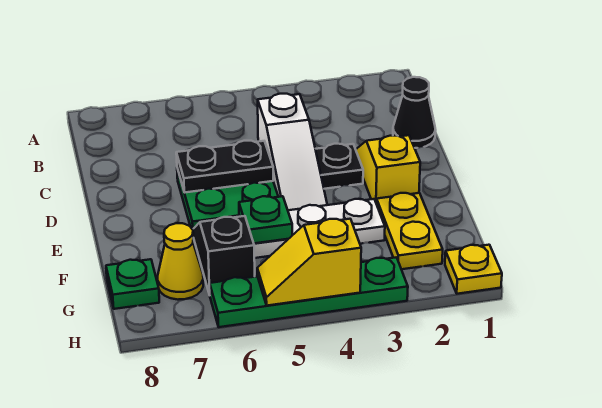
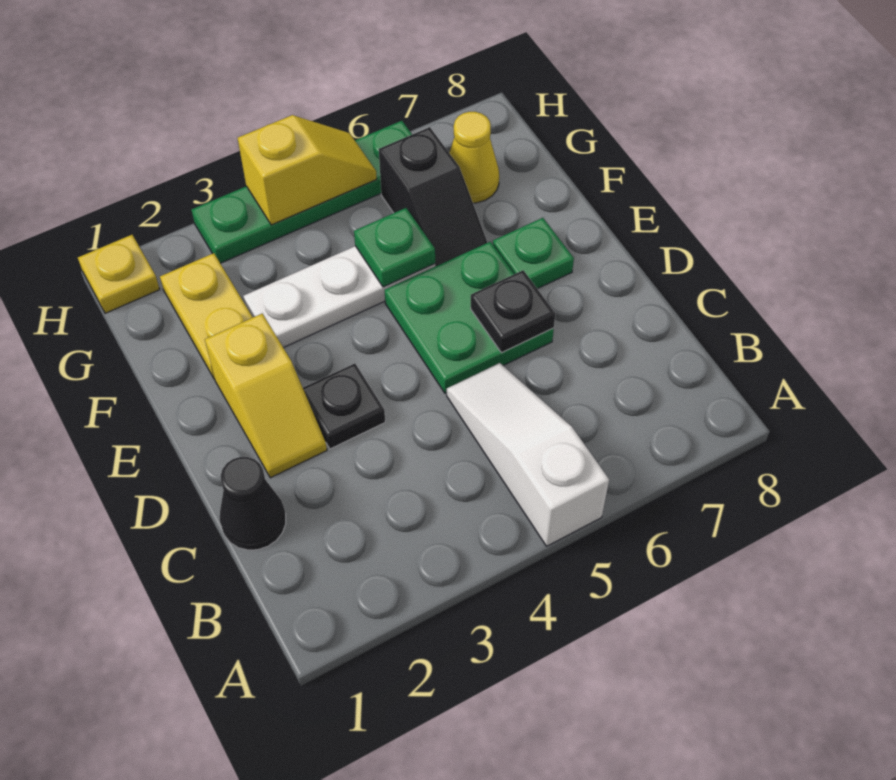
white slope C4:E4 level 1 top C -> white slope A5:C5 level 1 top A
black plate D5:D6 level 2 -> black plate D6 level 2
green plate G8 level 1 -> green plate E7 level 1

